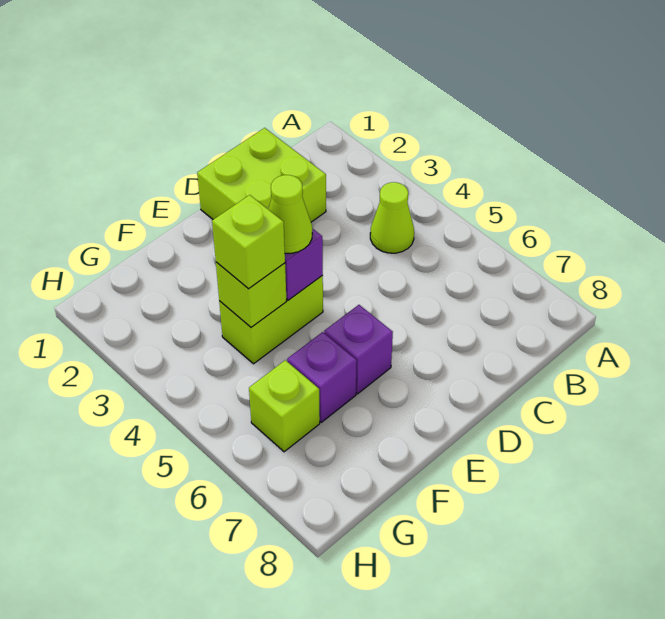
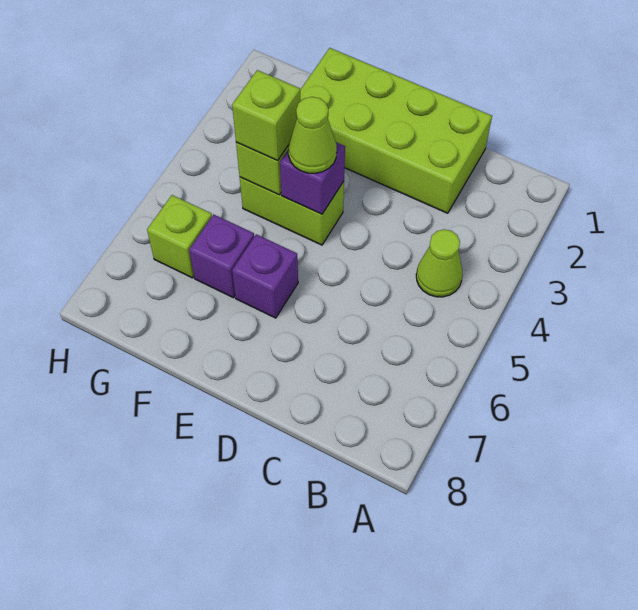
lime brick C1:D2 level 1 -> lime brick C1:F2 level 1

